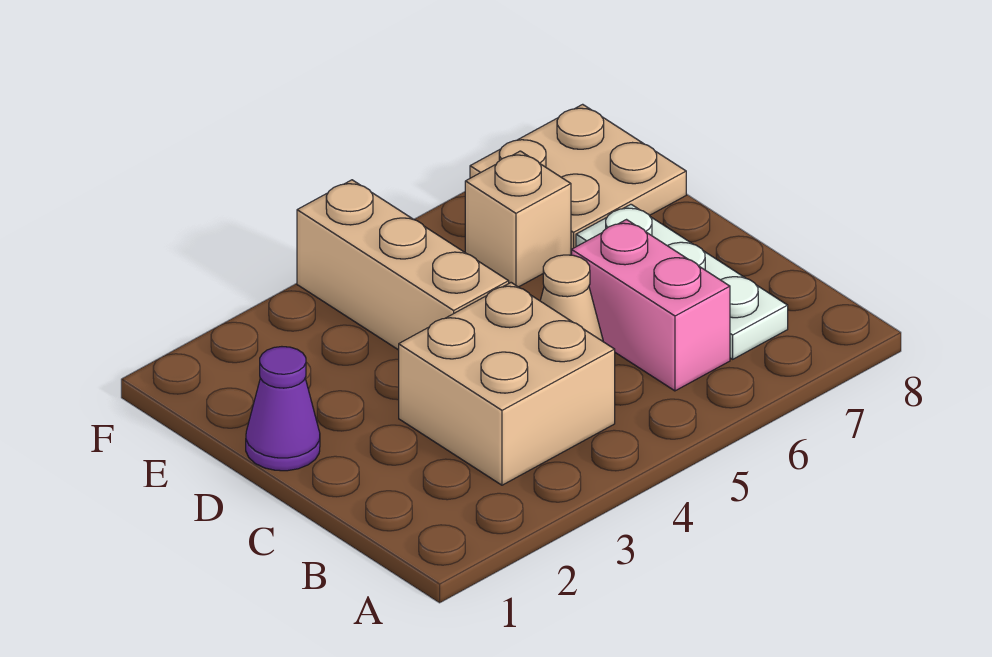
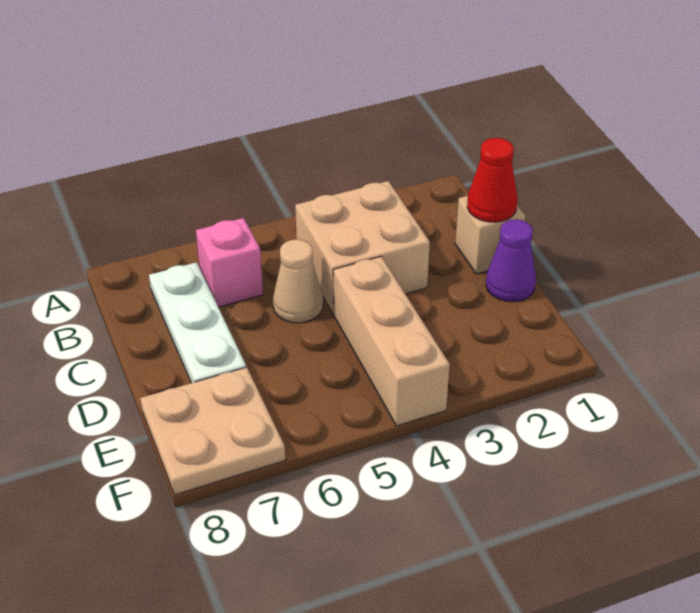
pink brick B6:C6 level 1 -> pink brick B6 level 1
none -> red cone C1 level 2
tan brick E6 level 1 -> tan brick C1 level 1

